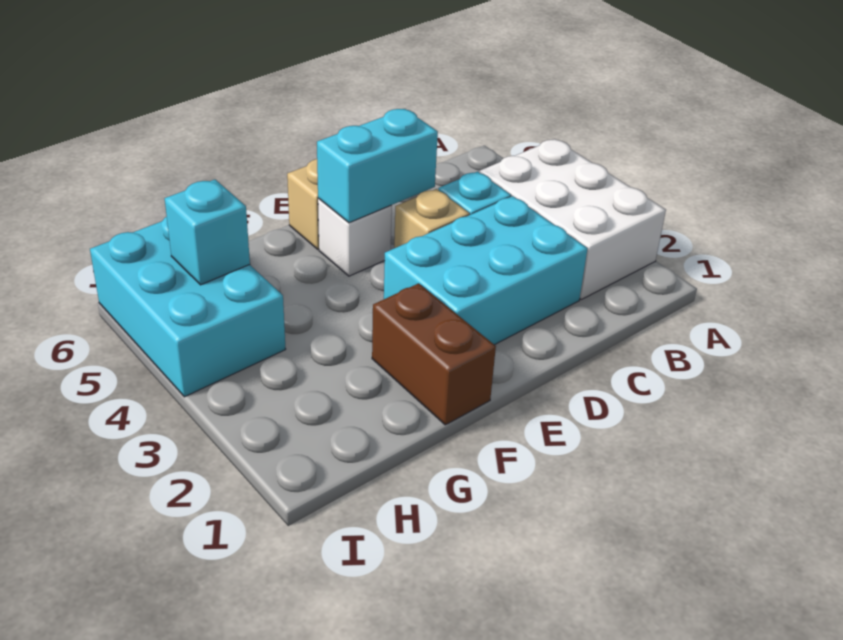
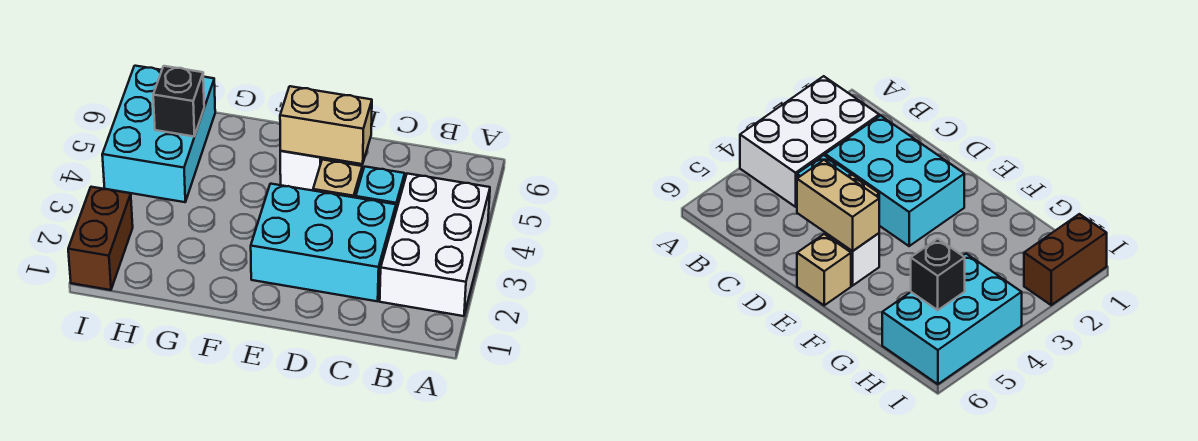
cyan brick D5:E5 level 2 -> tan brick D5:E5 level 2
brown brick F1:F2 level 1 -> brown brick I1:I2 level 1
cyan brick H5 level 2 -> black brick H5 level 2

